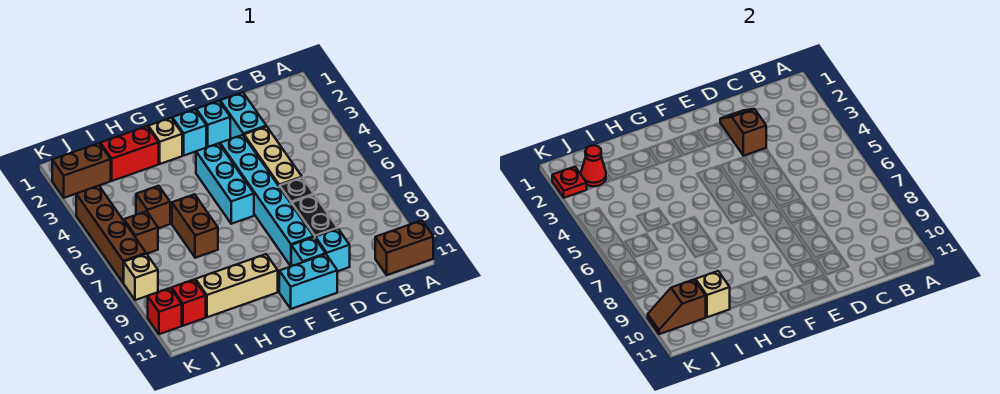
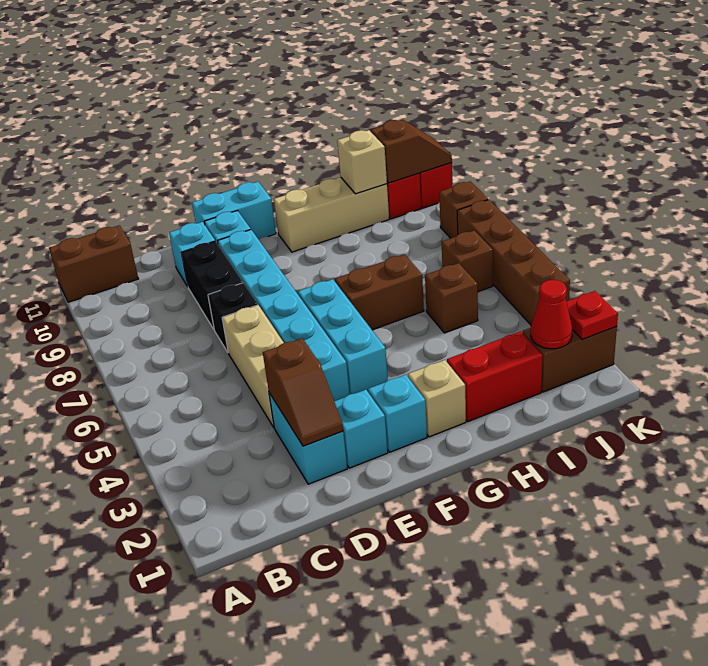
brown brick H6:H7 level 1 -> brown brick G6:H6 level 1
tan brick K8 level 1 -> brown brick K8 level 1

